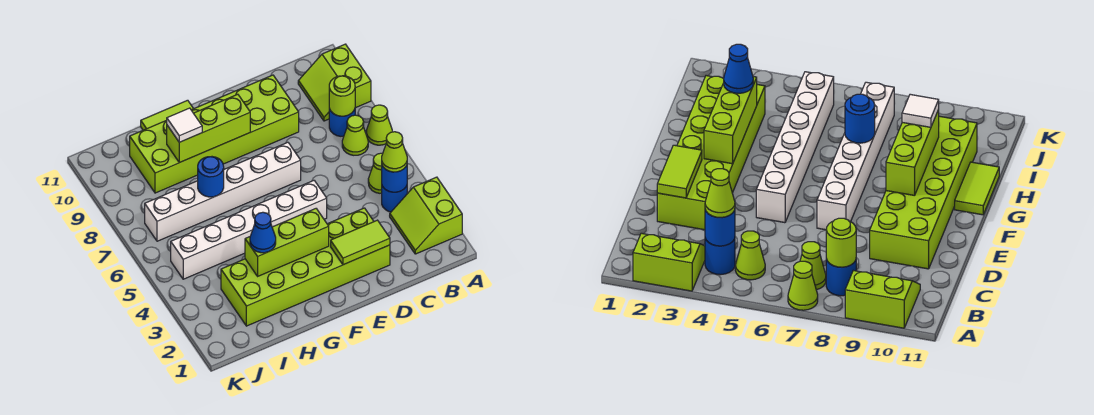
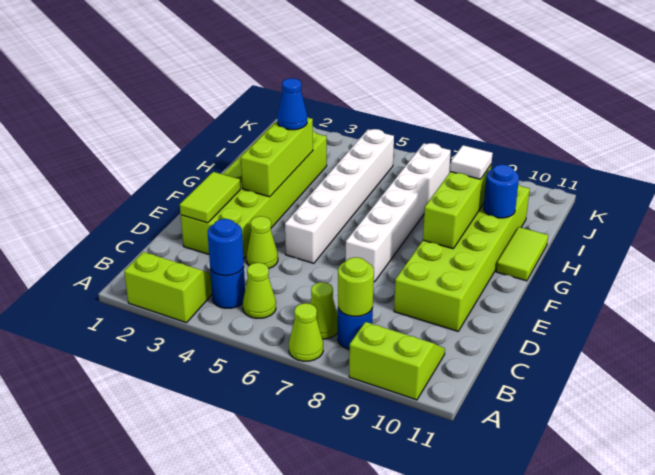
lime cone B4 level 3 -> lime cone D4 level 1
blue round brick H7 level 2 -> blue round brick H10 level 2

